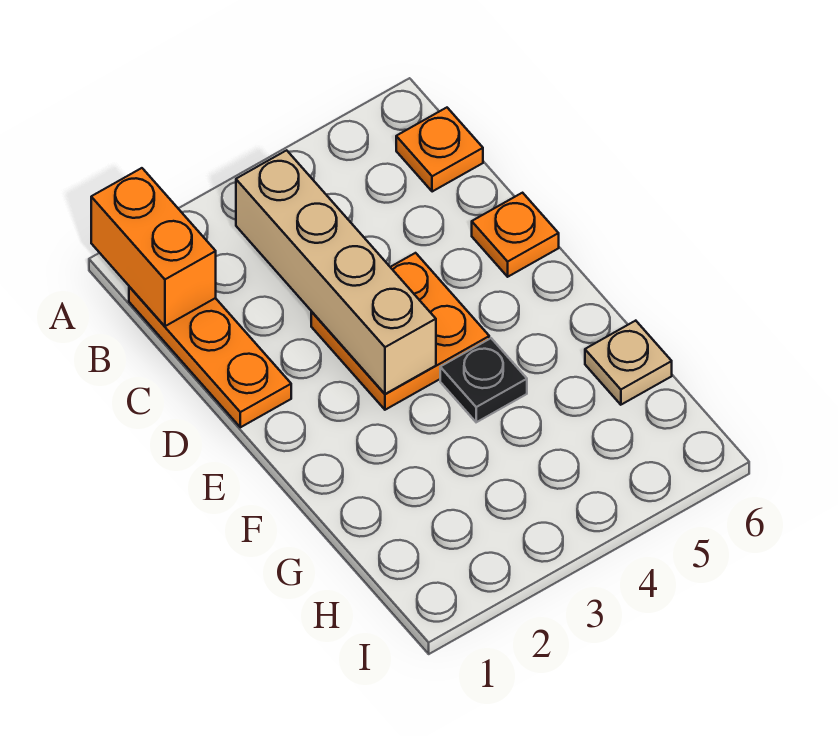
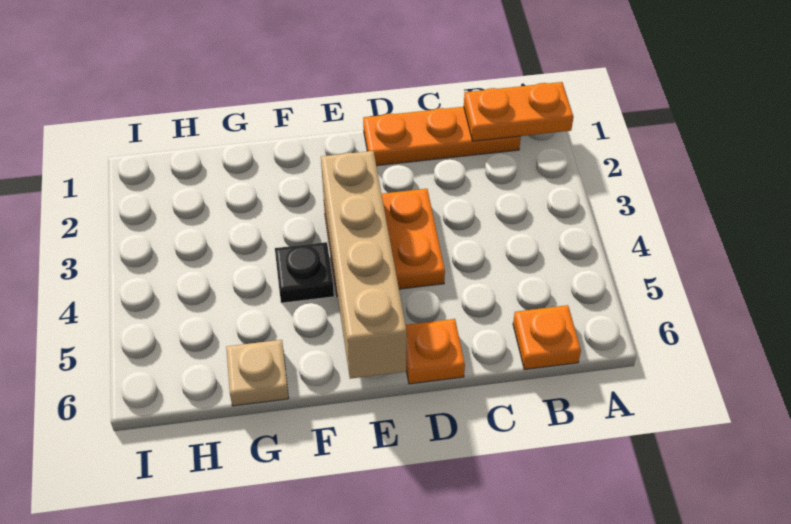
orange brick A1:B1 level 2 -> orange plate A1:B1 level 2
tan brick B3:E3 level 2 -> tan brick E3:E6 level 2

